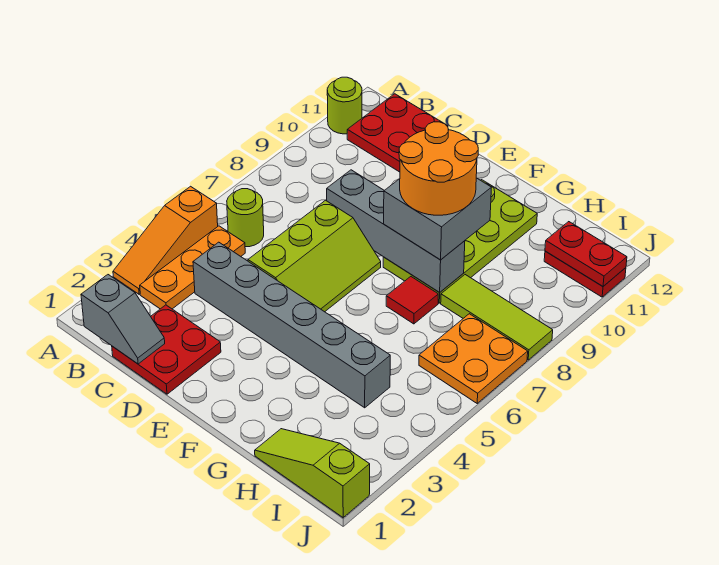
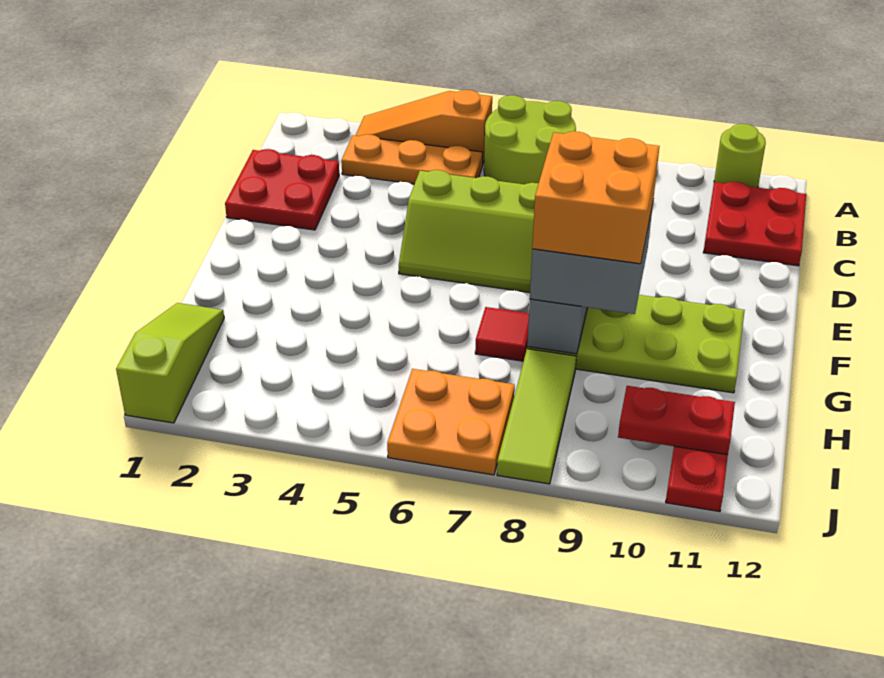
grey slope B1:C1 level 2 top B -> none
lime round brick B6 level 1 -> lime round brick A6:B7 level 1
grey brick C4:H4 level 1 -> none
orange round brick F8:G9 level 4 -> orange brick F8:G9 level 4
red plate I11:J11 level 2 -> red plate I10:I11 level 2

